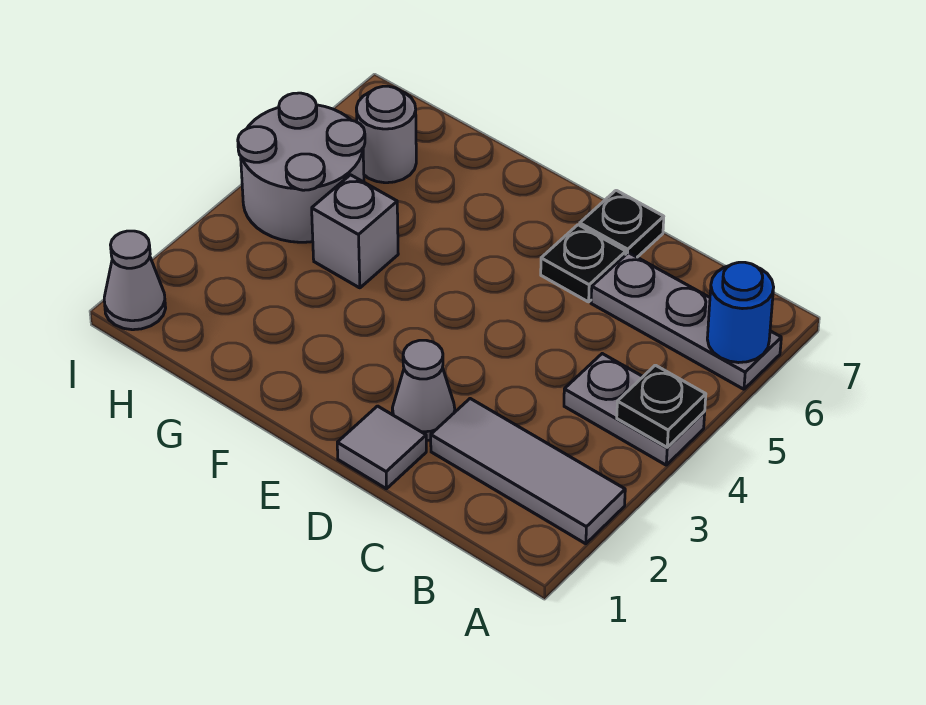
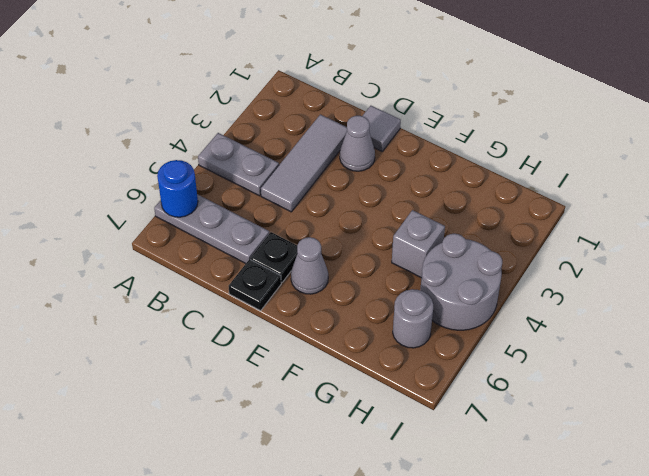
grey tile A2:C2 level 1 -> grey tile C2:C4 level 1
black plate A4 level 2 -> none
grey cone I1 level 1 -> grey cone E6 level 1

